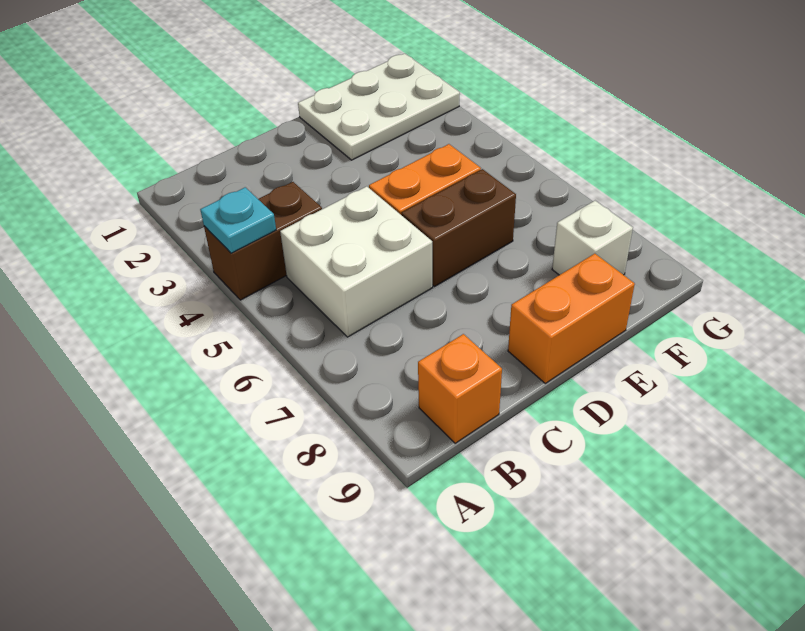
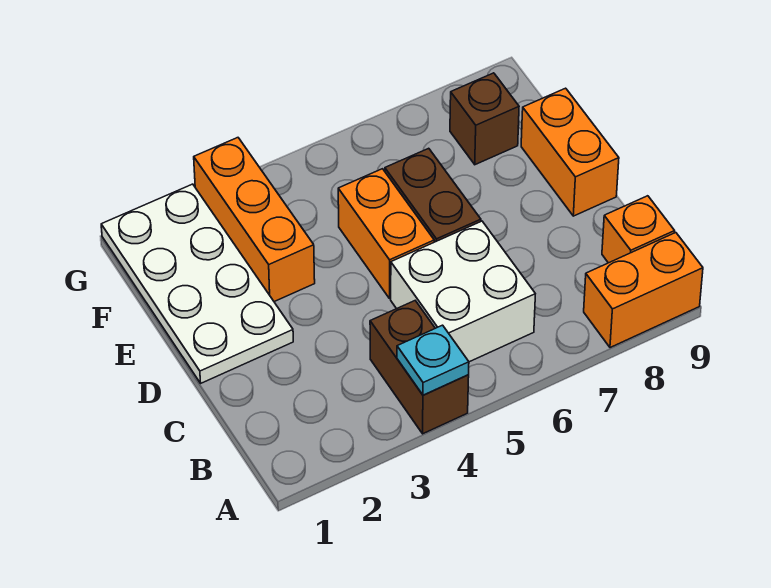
none -> orange brick A8:A9 level 1
white plate E1:G2 level 1 -> white plate D1:G2 level 1
none -> orange brick E3:G3 level 1
white brick F8 level 1 -> brown brick F8 level 1

